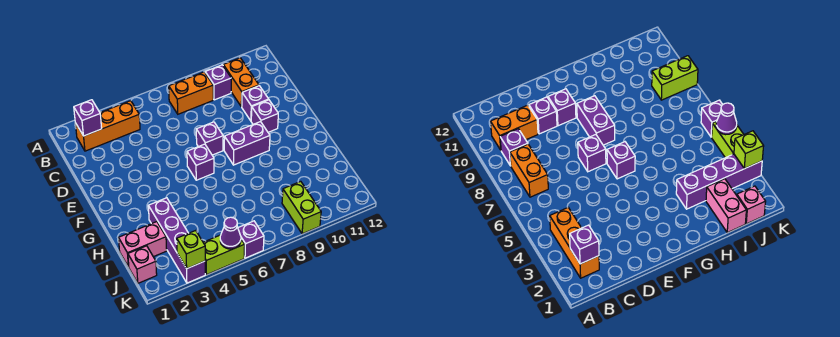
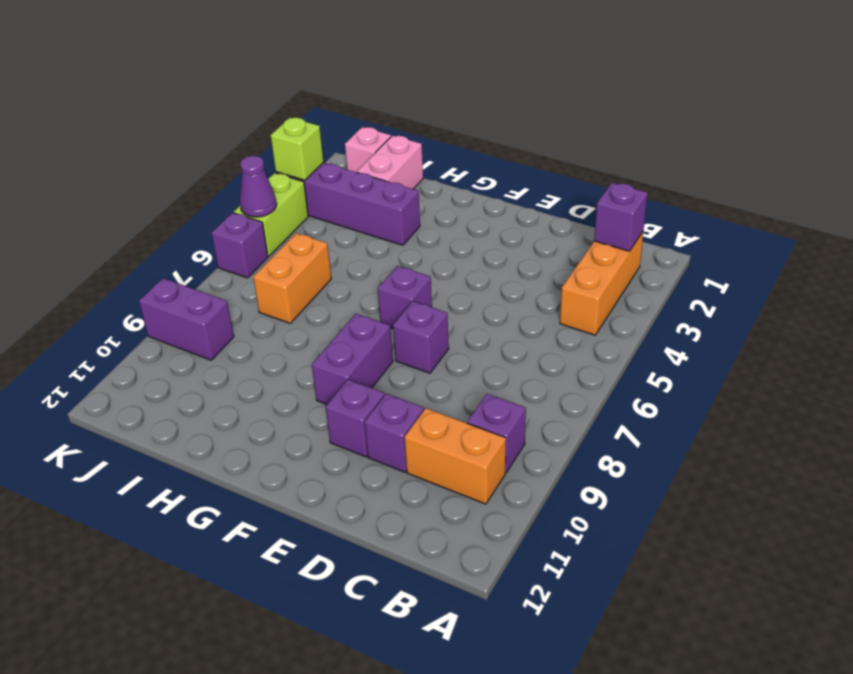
orange brick B7:B8 level 1 -> orange brick I6:I7 level 1
lime brick J9:K9 level 1 -> purple brick J9:K9 level 1

